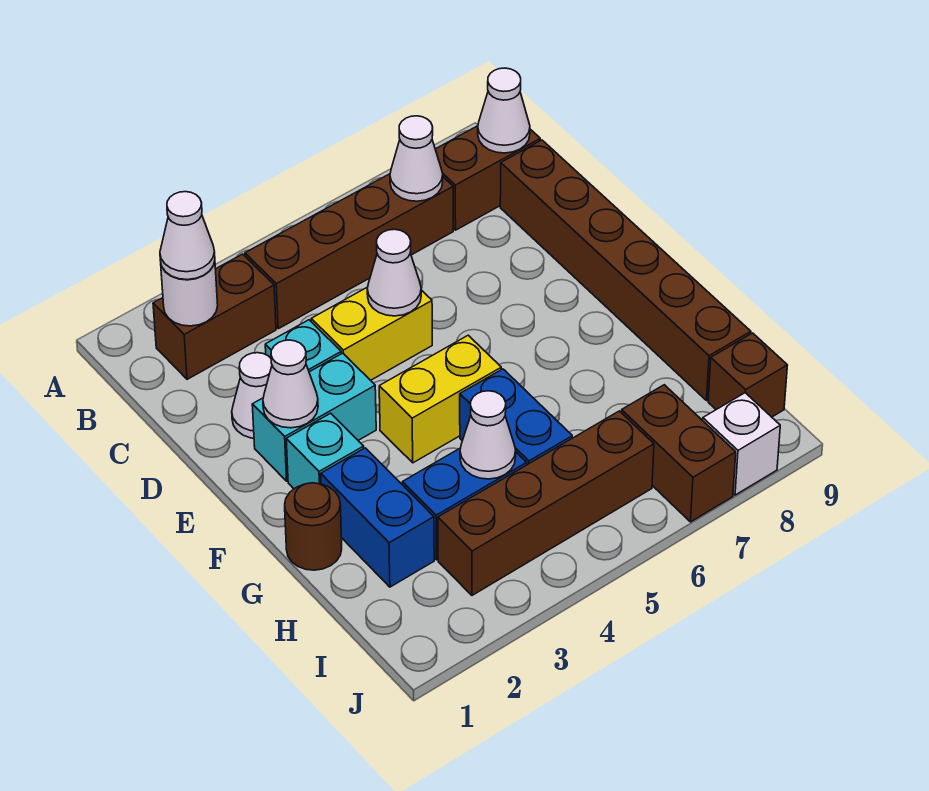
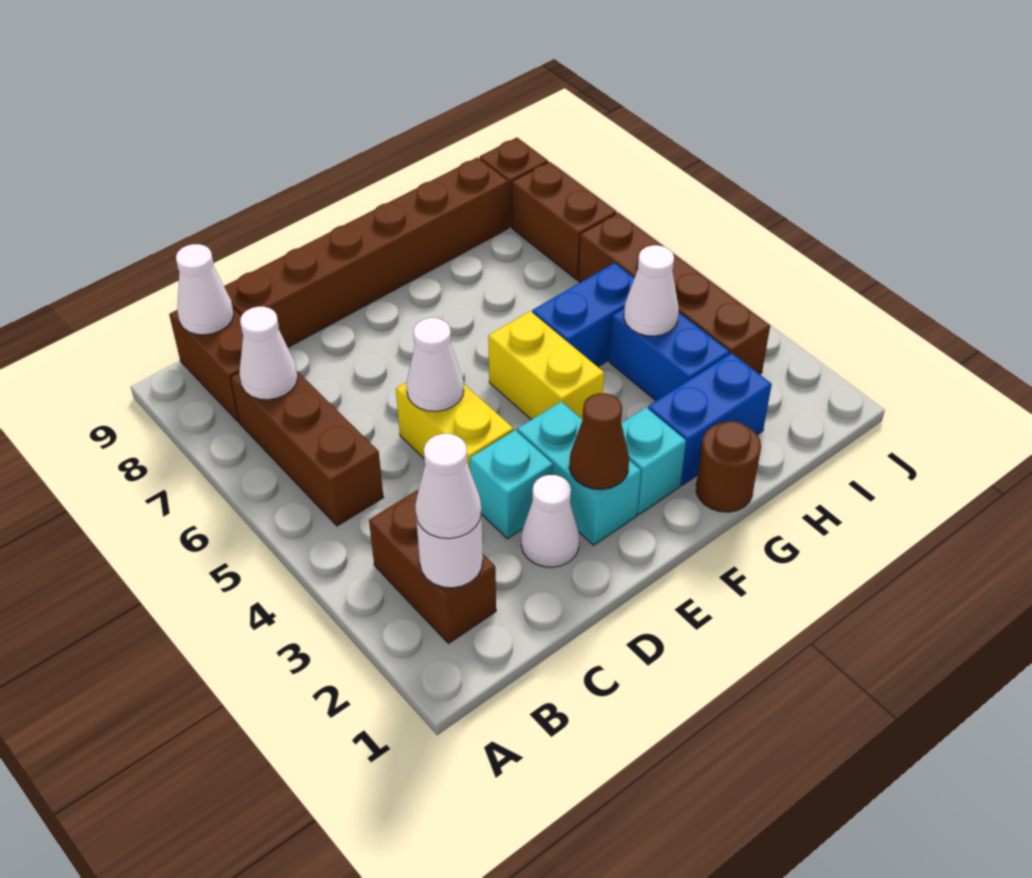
brown brick B4:B7 level 1 -> brown brick B5:B7 level 1
white cone E2 level 2 -> brown cone E2 level 2
brown brick I7:J7 level 1 -> brown brick I7:I8 level 1
white brick J8 level 1 -> none

